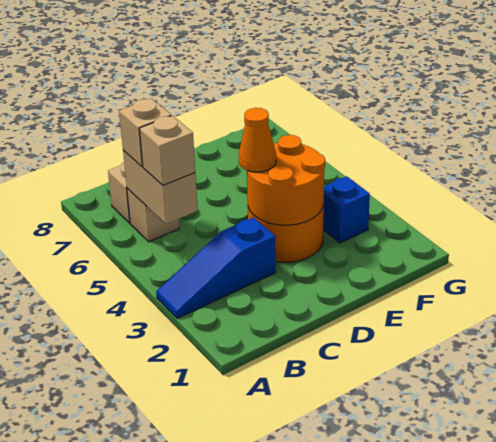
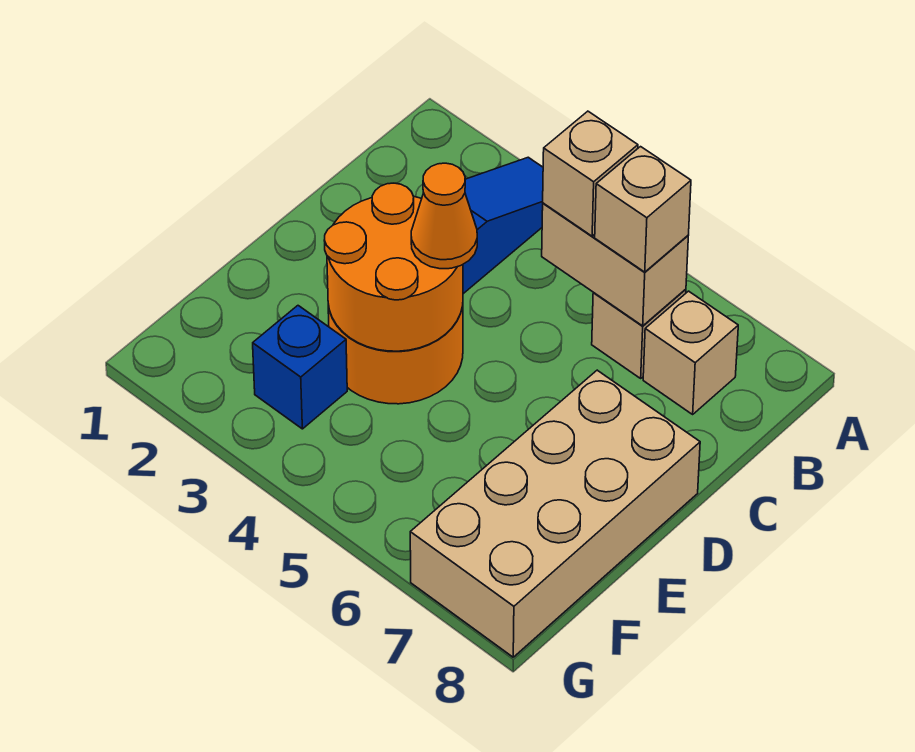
none -> tan brick D7:G8 level 1

